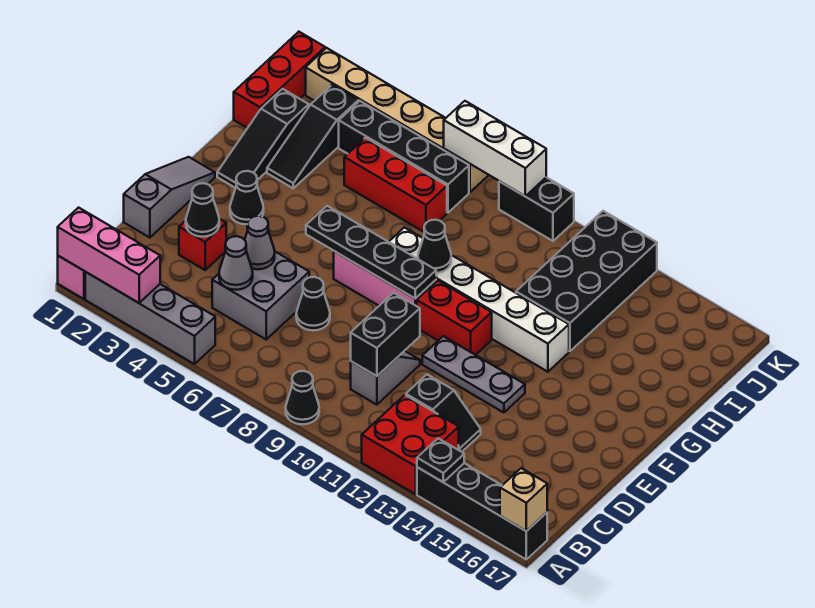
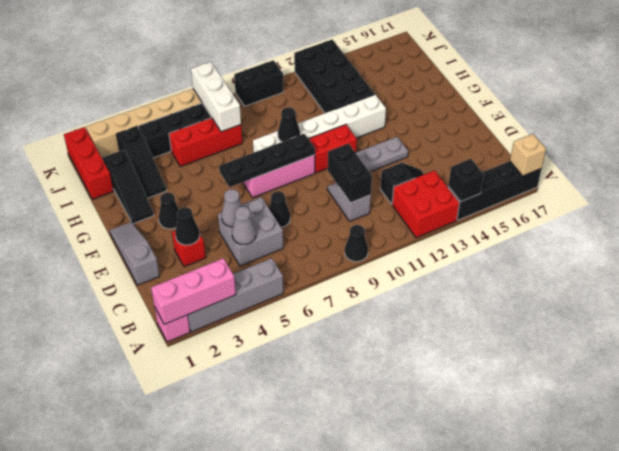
black plate A14 level 2 -> black brick A14 level 2
white brick K7:K9 level 2 -> white brick I7:K7 level 2

